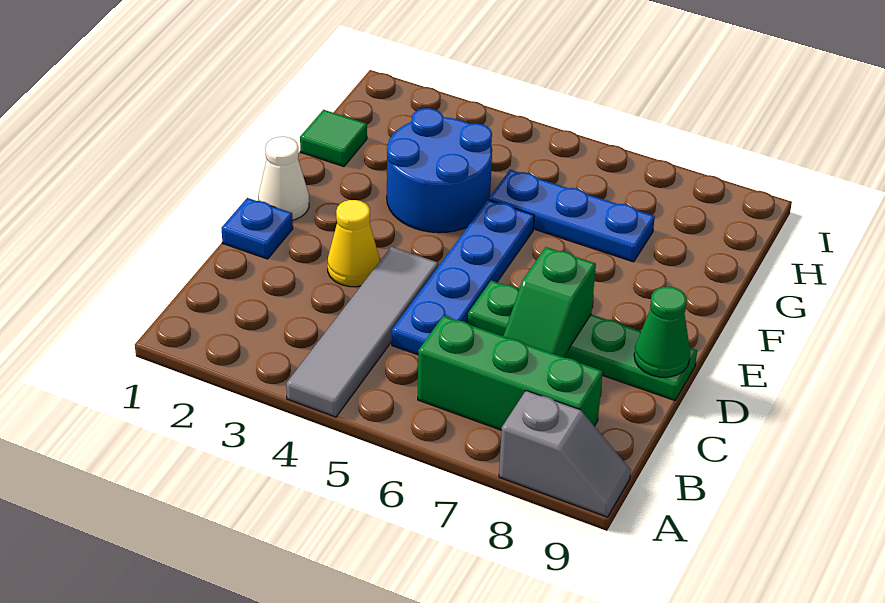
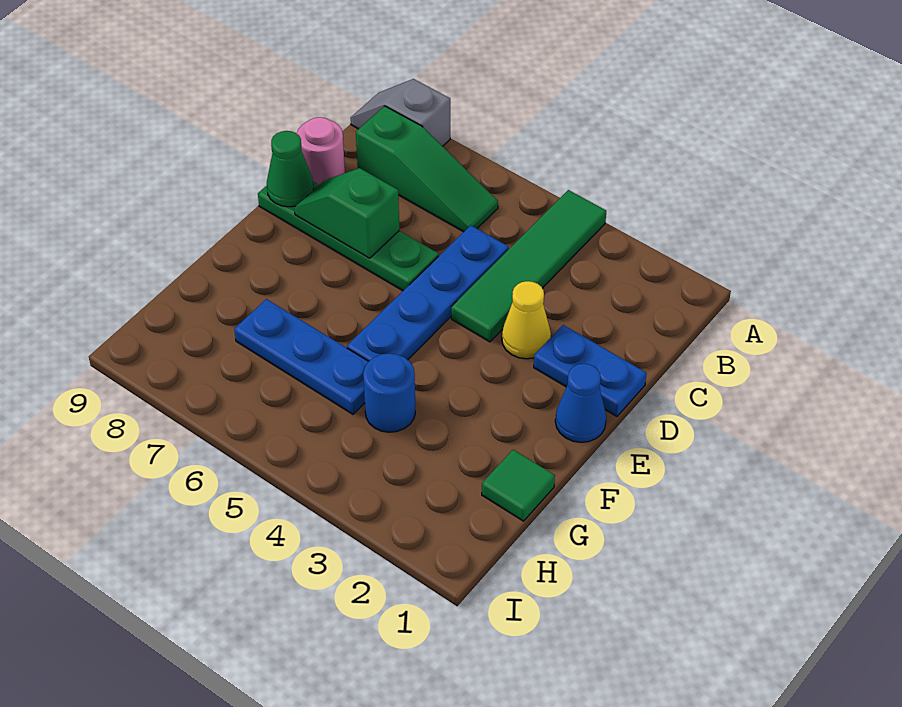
grey tile A4:D4 level 1 -> green tile A4:D4 level 1
green brick B6:B8 level 1 -> green slope B6:B8 level 1 top 8
green slope C7:D7 level 2 top D -> green slope D7:D8 level 2 top 7
none -> pink round brick C9 level 1
blue plate D1 level 1 -> blue plate D1:D2 level 1
white cone E1 level 1 -> blue cone E1 level 1
blue round brick F3:G4 level 1 -> blue round brick G4 level 1

